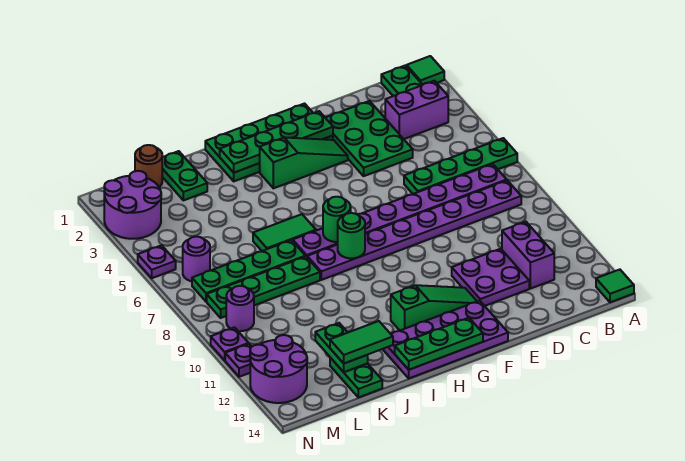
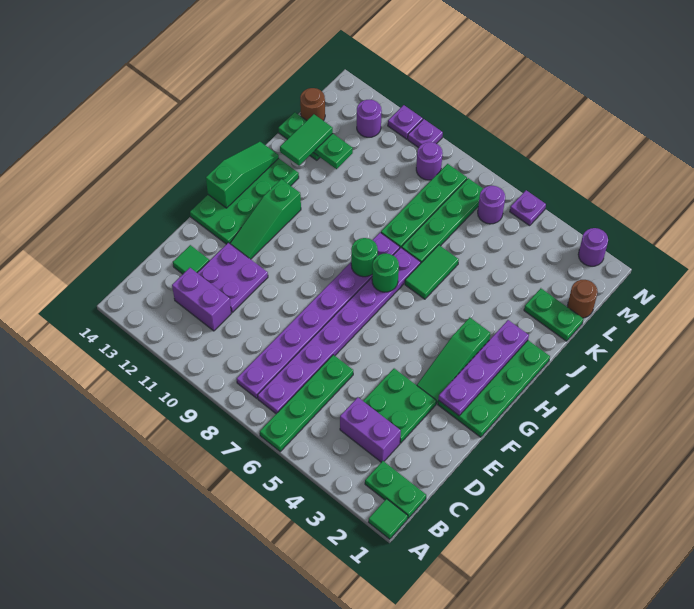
green tile A14 level 1 -> green tile D13 level 1
purple brick B3:C3 level 1 -> purple brick C3:C4 level 1
green plate D2:E4 level 1 -> green plate D3:E4 level 1
green plate F2:I2 level 2 -> purple plate F2:I2 level 2
purple plate F13:I14 level 1 -> green plate F13:I14 level 1
green plate G14:I14 level 2 -> green slope G14:I14 level 2 top G
none -> brown round brick L14 level 1
purple round brick M2:N3 level 1 -> purple round brick N2 level 1
purple round brick M12:N13 level 1 -> purple round brick M12 level 1

